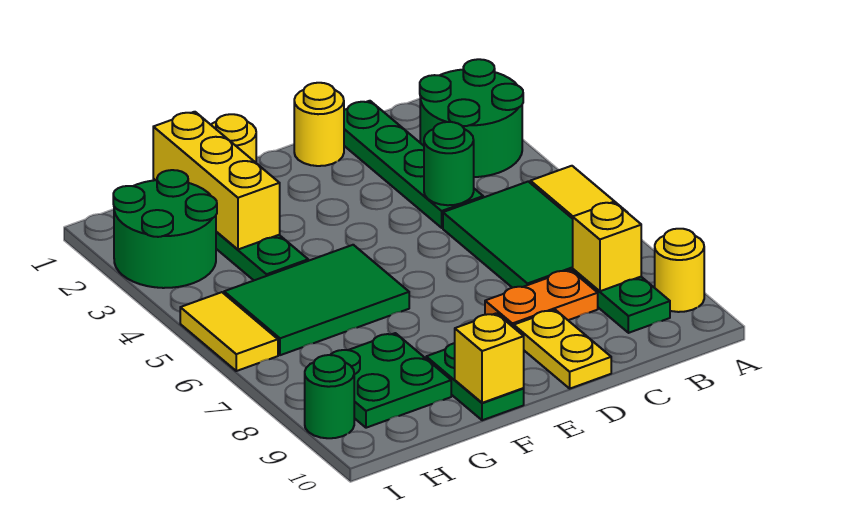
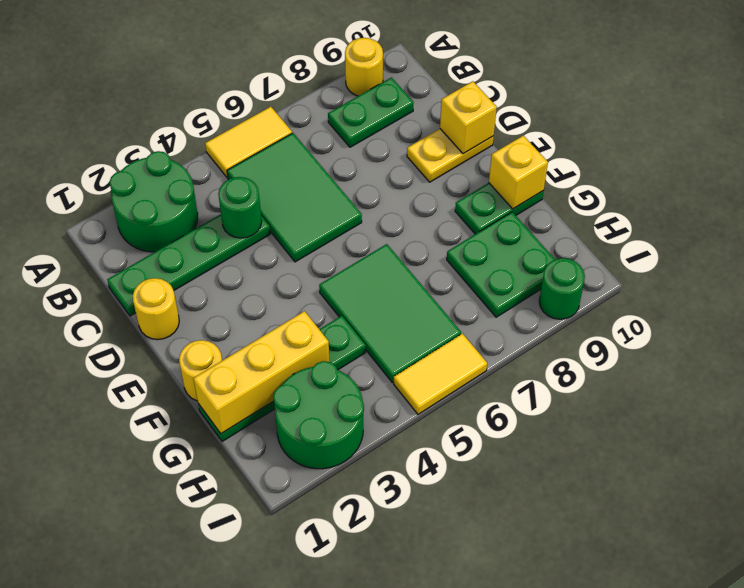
green tile B5:C7 level 1 -> green tile B5:D6 level 1
yellow brick B8 level 2 -> yellow brick D10 level 2
orange plate C8:D8 level 1 -> none

